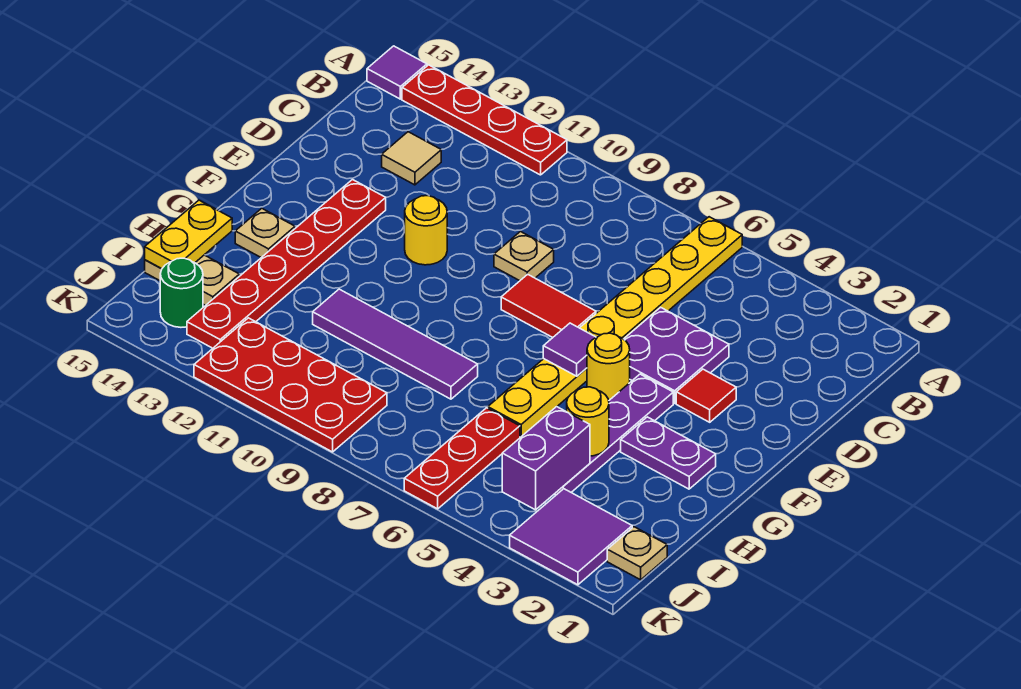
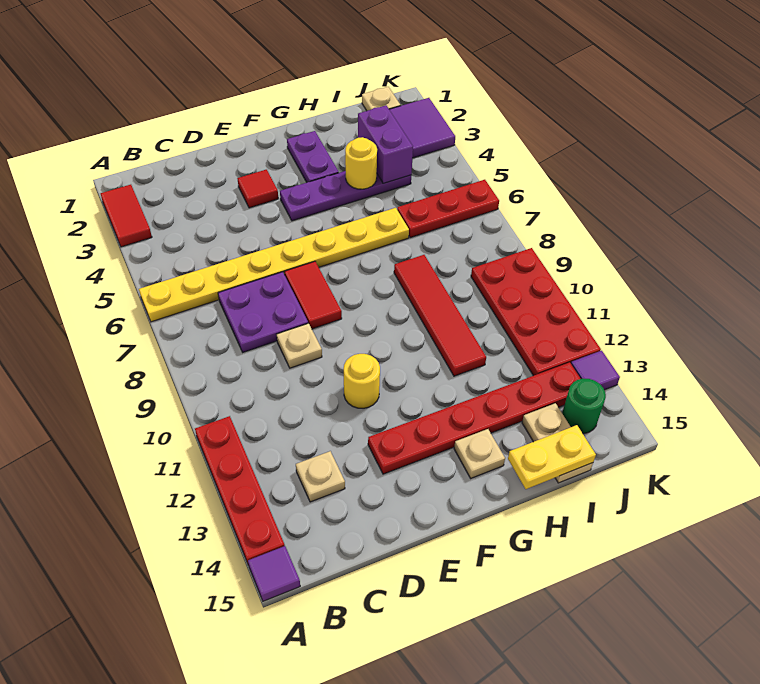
none -> red tile A2:A3 level 1
tan tile C13 level 1 -> tan plate C13 level 1
purple plate D4:E5 level 1 -> purple plate C7:D8 level 1
yellow round brick F5 level 1 -> none
purple tile F6 level 2 -> purple tile K13 level 1
purple tile H8:H11 level 1 -> red tile H8:H11 level 1
purple brick I4:J4 level 2 -> purple brick I3:I4 level 2

